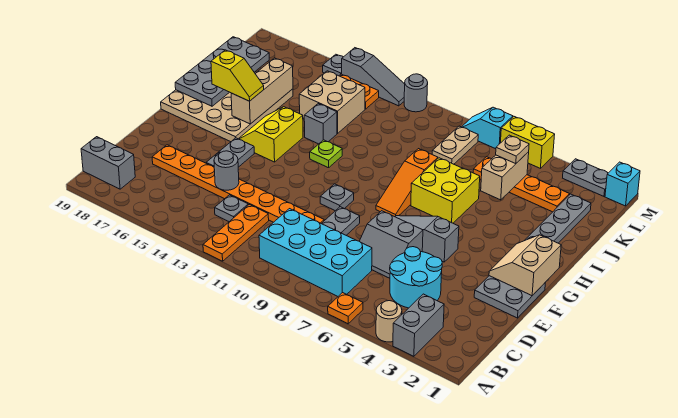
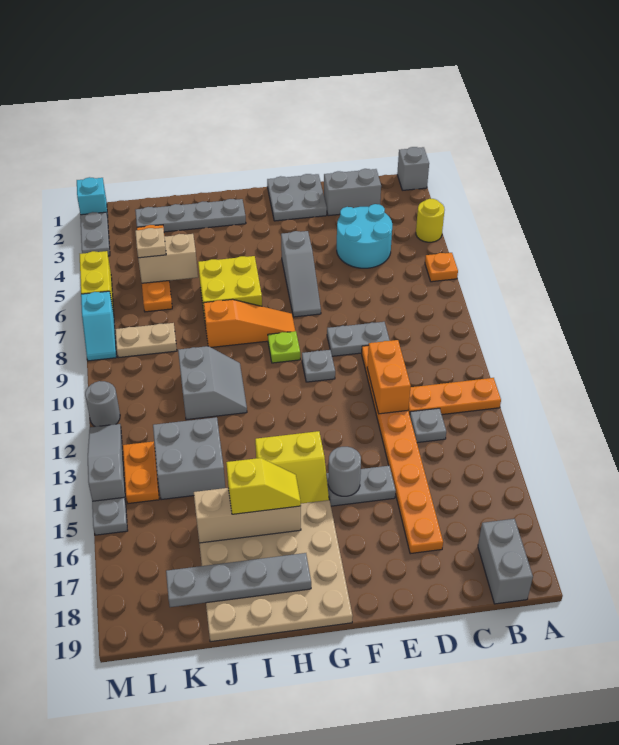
grey brick A3:B3 level 1 -> grey brick C2:D2 level 1
tan round brick A4 level 1 -> yellow round brick A4 level 1
cyan brick B7:C10 level 1 -> none
grey slope D6:E7 level 1 top E -> grey slope I10:J11 level 1 top J
none -> orange brick D11:D12 level 2
grey round brick D14 level 2 -> grey round brick F15 level 2
tan slope F1:G2 level 2 top 1 -> none
lime plate H12 level 1 -> lime plate G9 level 1
yellow slope H16:H17 level 3 top 17 -> yellow slope H16:I16 level 3 top I
grey plate H18:K19 level 2 -> grey plate H18:K18 level 2
grey brick I13 level 1 -> grey brick A1 level 1
tan brick J13:K14 level 1 -> grey brick J13:K14 level 1

